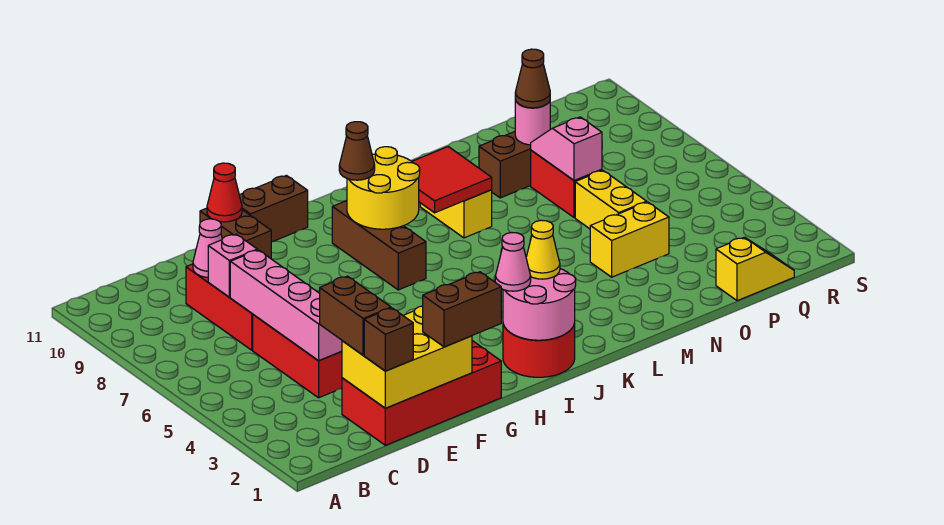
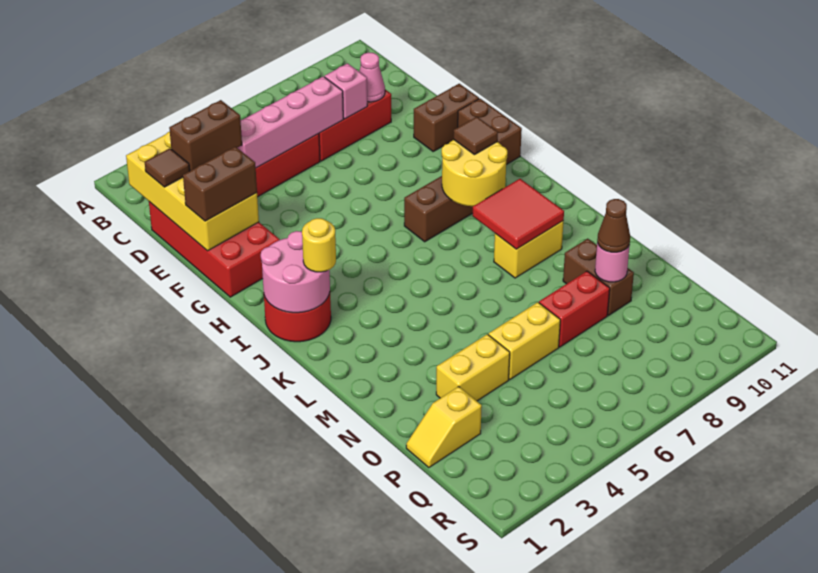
yellow brick D1:F2 level 2 -> yellow brick C1:F2 level 2
brown brick D1 level 3 -> brown tile D1 level 3
brown brick F1:G1 level 3 -> brown brick F1:F2 level 3
red cone F11 level 2 -> none
pink cone I2 level 3 -> none
brown cone I9 level 3 -> brown tile I9 level 3
yellow cone J2 level 3 -> yellow round brick J2 level 3
yellow brick N4:O4 level 1 -> yellow brick O3:O4 level 1
pink slope O7:O8 level 2 top 7 -> none
yellow slope P1:Q1 level 1 top P -> yellow slope P1:P2 level 1 top 2

